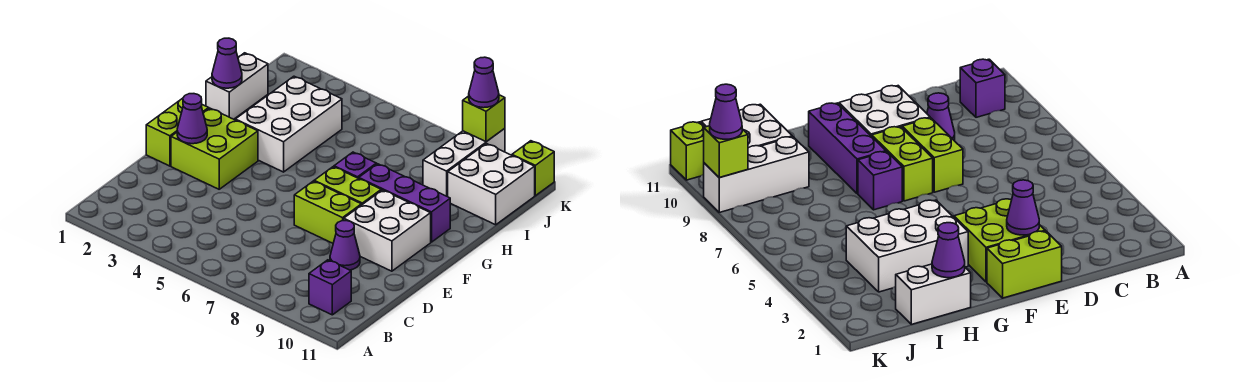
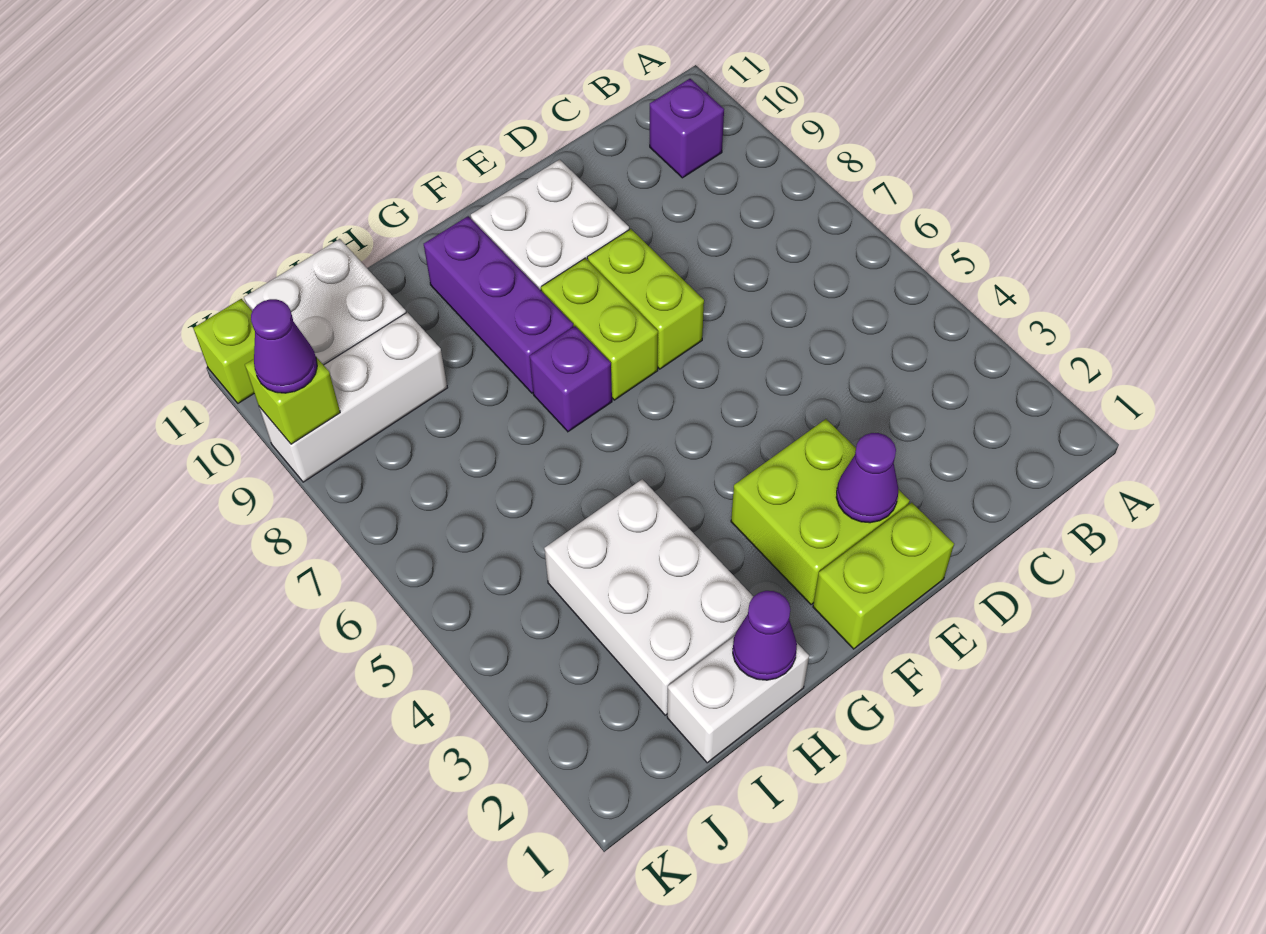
purple cone D9 level 1 -> none
white brick G3:I4 level 1 -> white brick H2:I4 level 1

